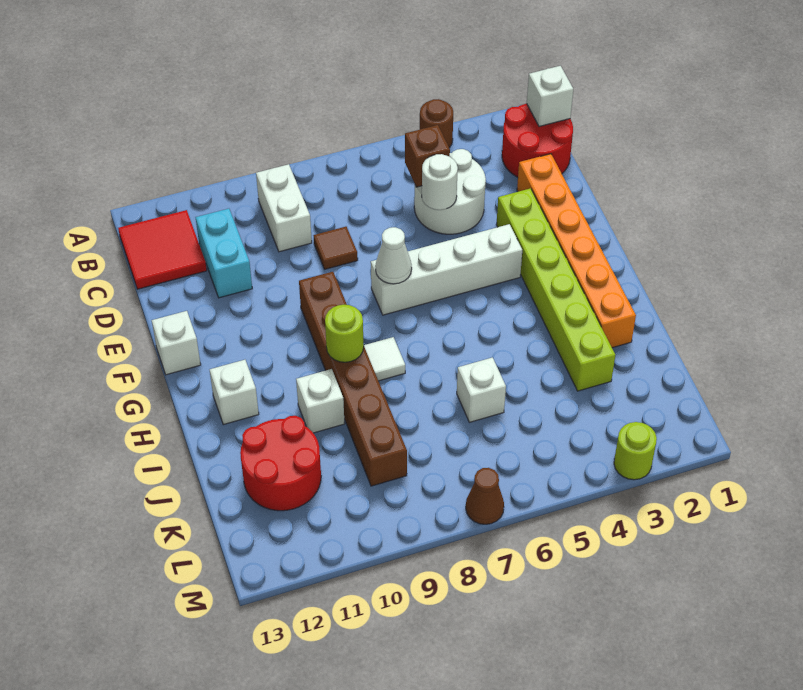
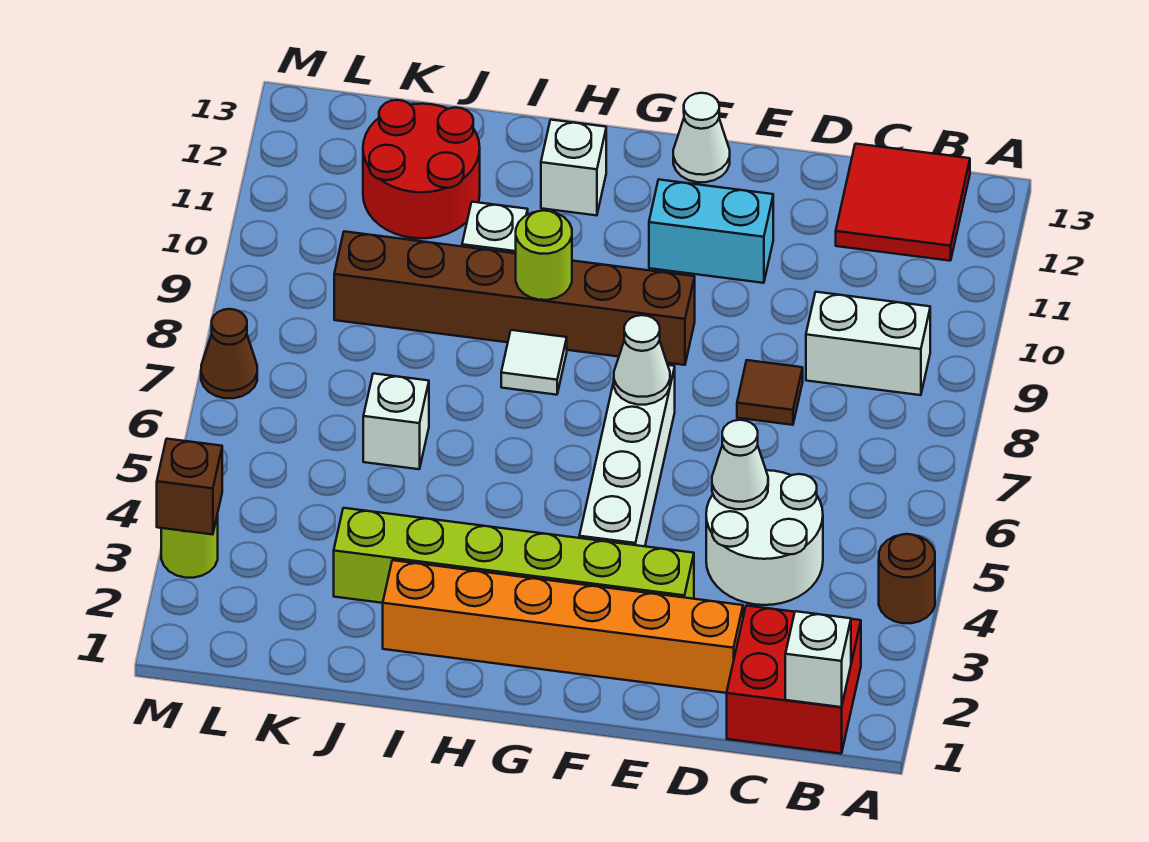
red round brick B1:C2 level 1 -> red brick B1:C2 level 1
brown brick C5 level 2 -> brown brick M3 level 2
cyan brick C11:D11 level 1 -> cyan brick E11:F11 level 1
white round brick D5 level 2 -> white cone D5 level 2
white brick F13 level 1 -> white cone F13 level 1

